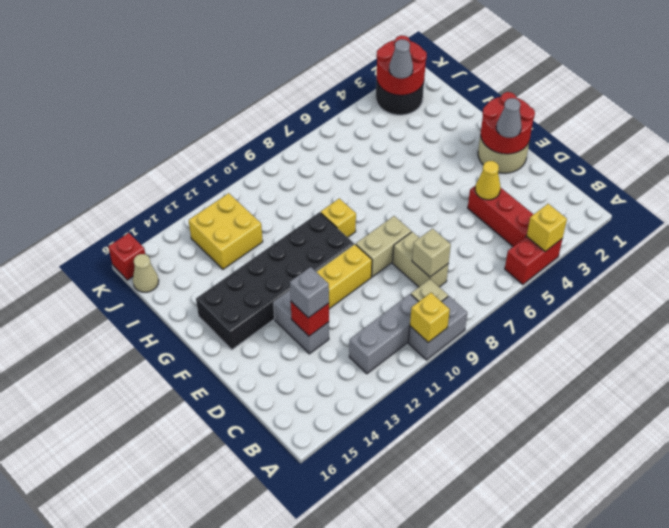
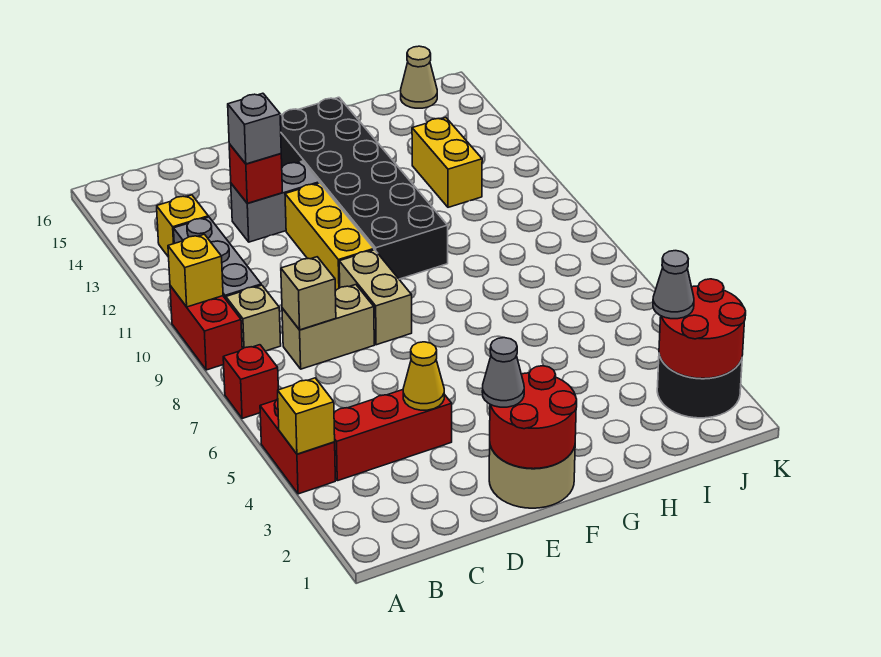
grey brick A9:A10 level 1 -> red brick A9:A10 level 1
yellow brick G9 level 1 -> yellow brick B13 level 1
yellow brick I12:J13 level 1 -> yellow brick I12:I13 level 1
red brick K16 level 1 -> red brick A7 level 1

